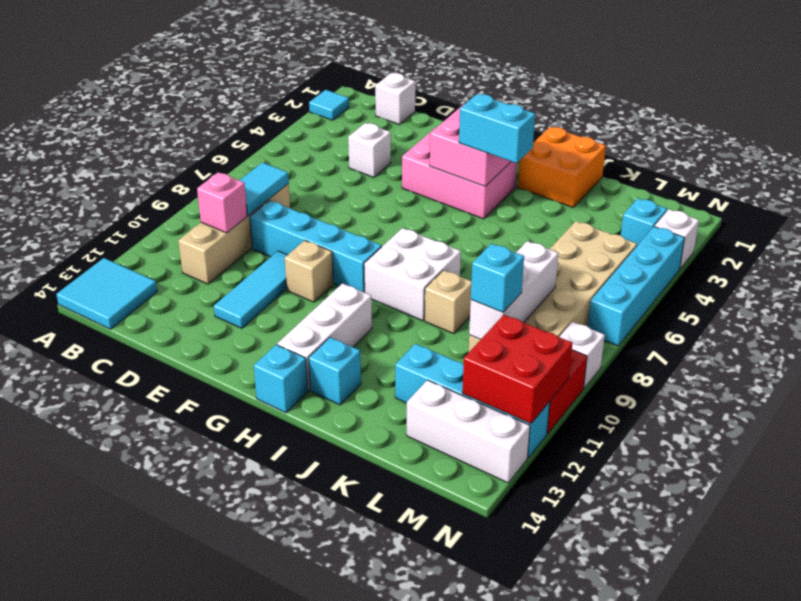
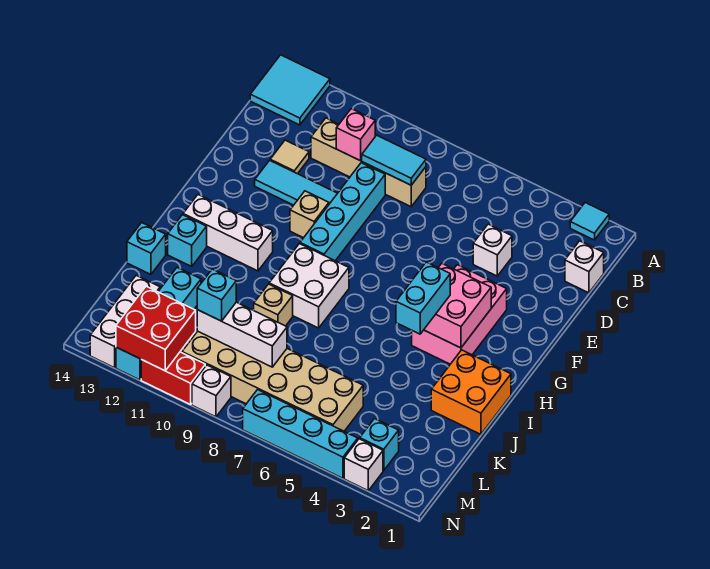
none -> tan tile D12 level 1
cyan brick H14 level 1 -> cyan brick J14 level 1

